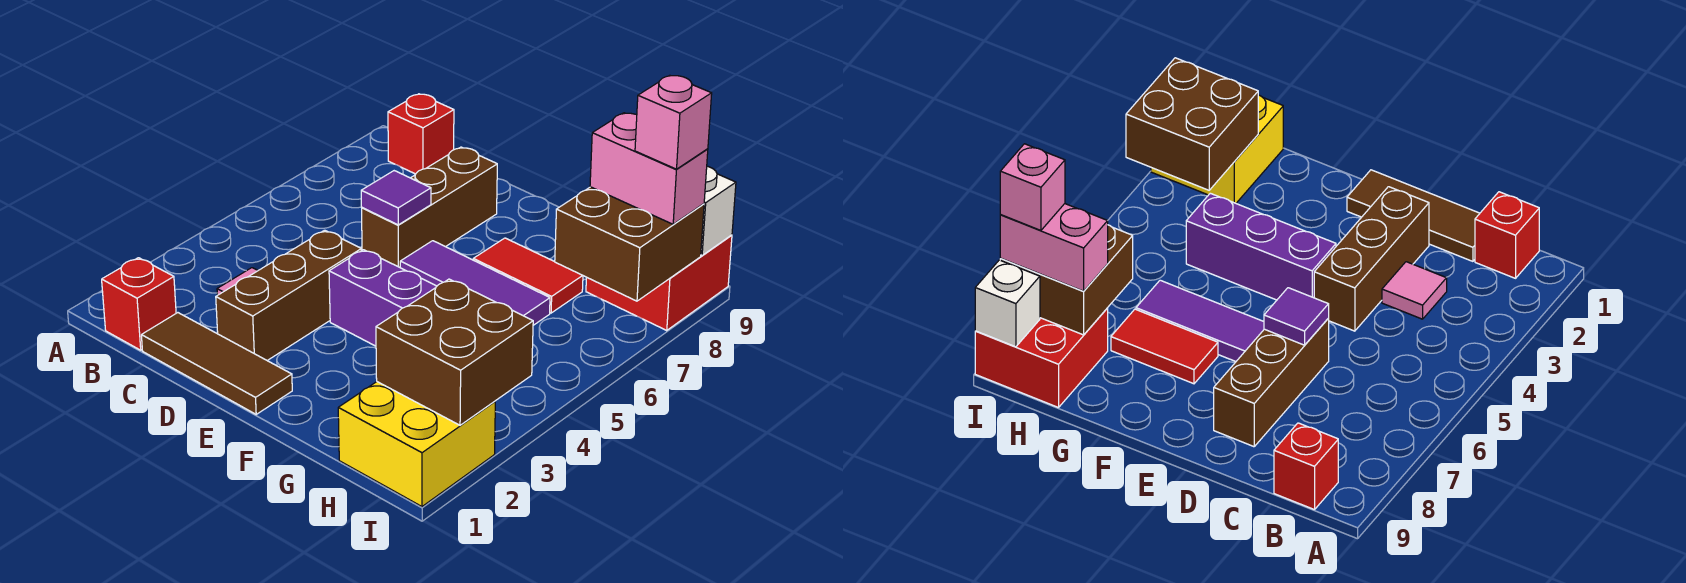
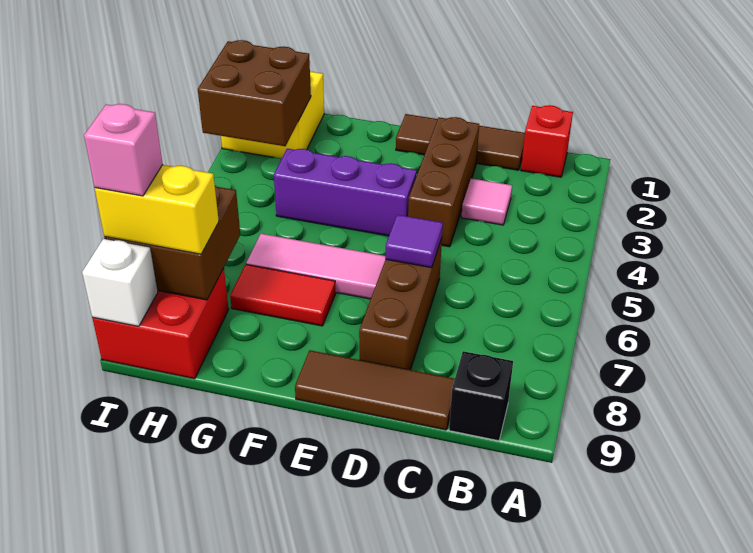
red brick B9 level 1 -> black brick B9 level 1
none -> brown tile C9:E9 level 1
purple tile E6:G6 level 1 -> pink tile E6:G6 level 1
pink brick H8:I8 level 3 -> yellow brick H8:I8 level 3

